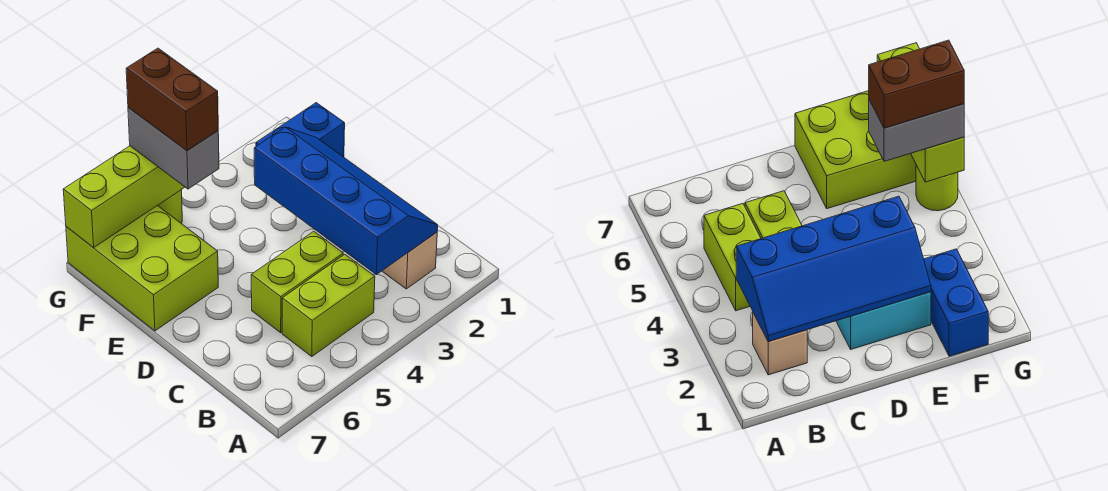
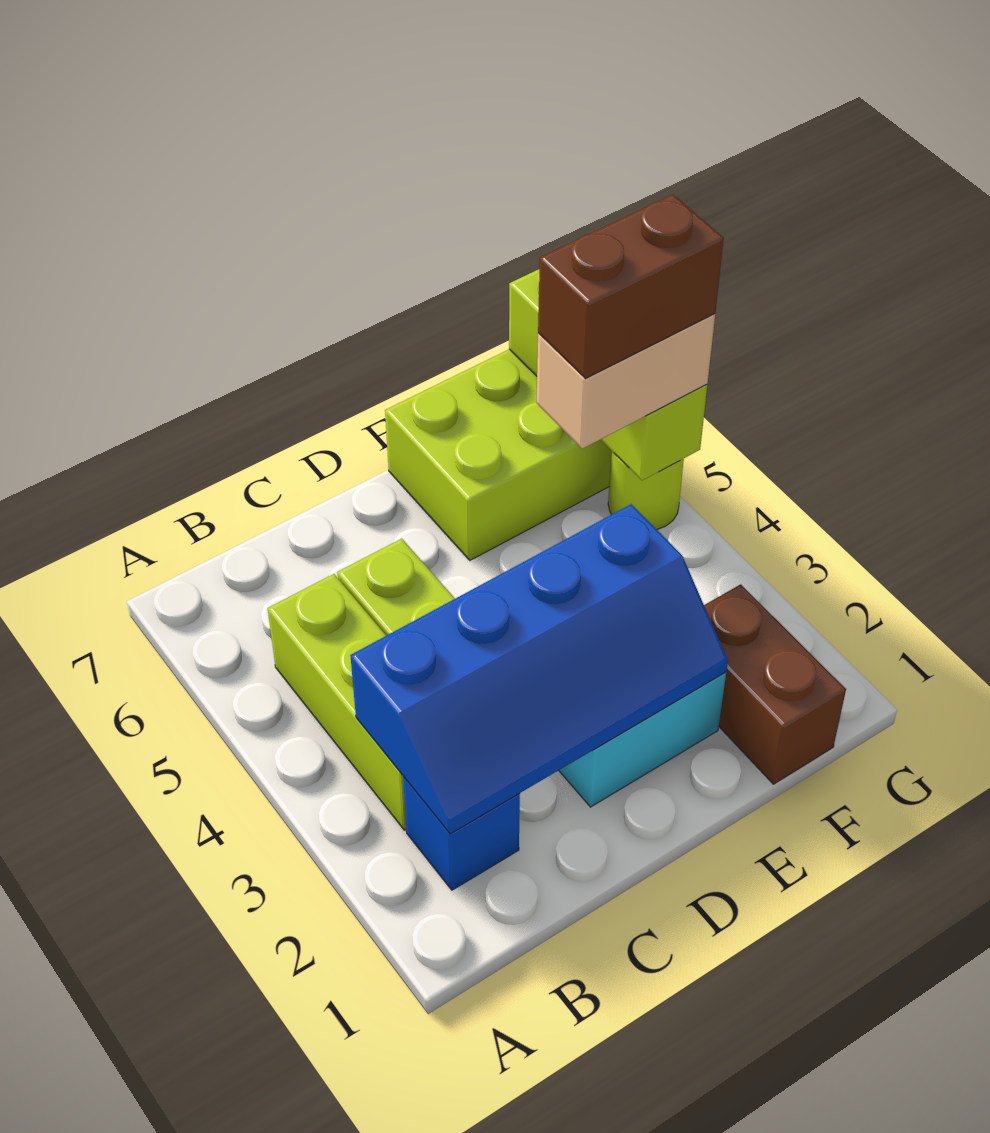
tan brick B2 level 1 -> blue brick B2 level 1
lime brick B4:B5 level 1 -> lime brick B3:B5 level 1
blue brick F1:F2 level 1 -> brown brick F1:F2 level 1
grey brick F5:G5 level 3 -> tan brick F5:G5 level 3

